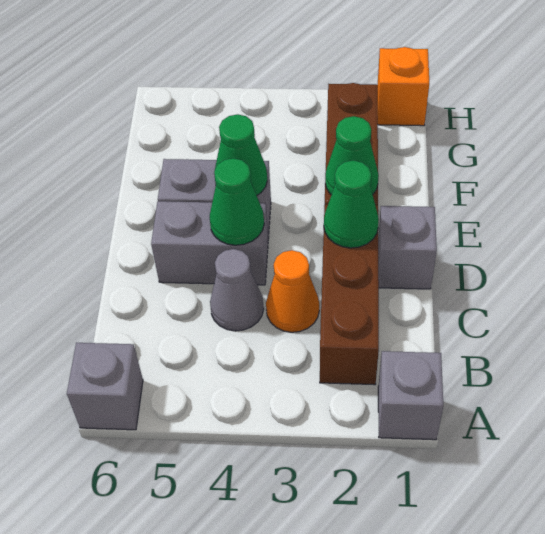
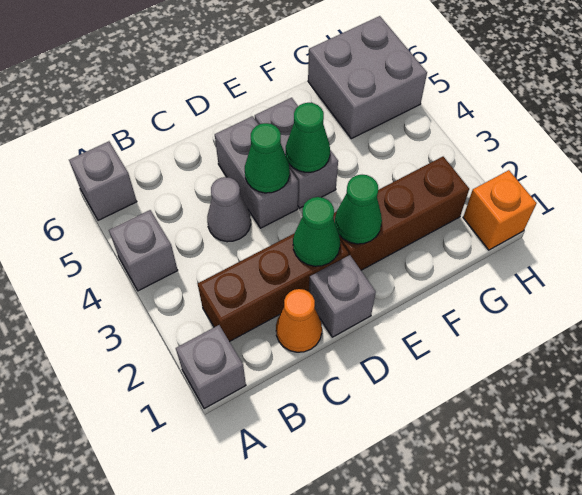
none -> grey brick A4 level 1
orange cone C3 level 1 -> orange cone C1 level 1
none -> grey brick G5:H6 level 1

